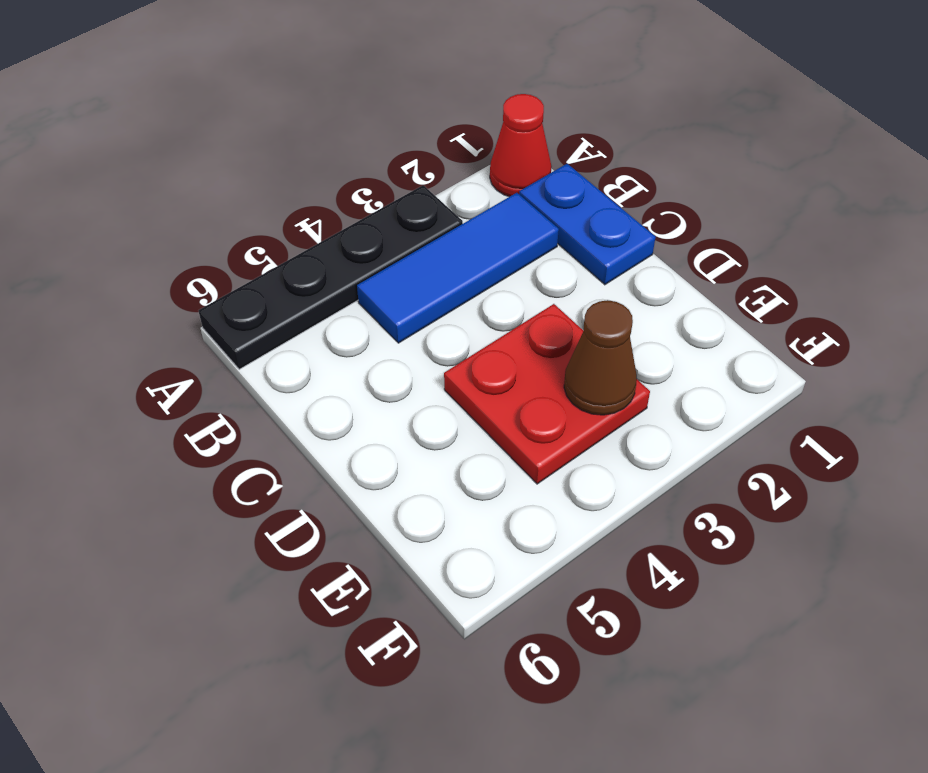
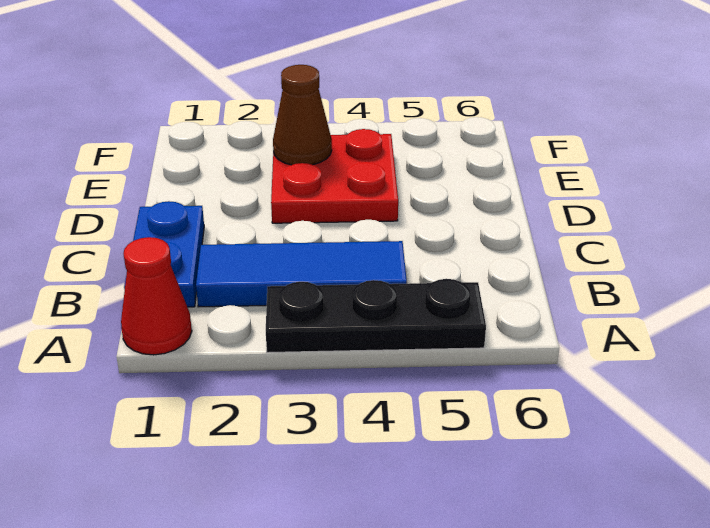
black plate A3:A6 level 1 -> black plate A3:A5 level 1

